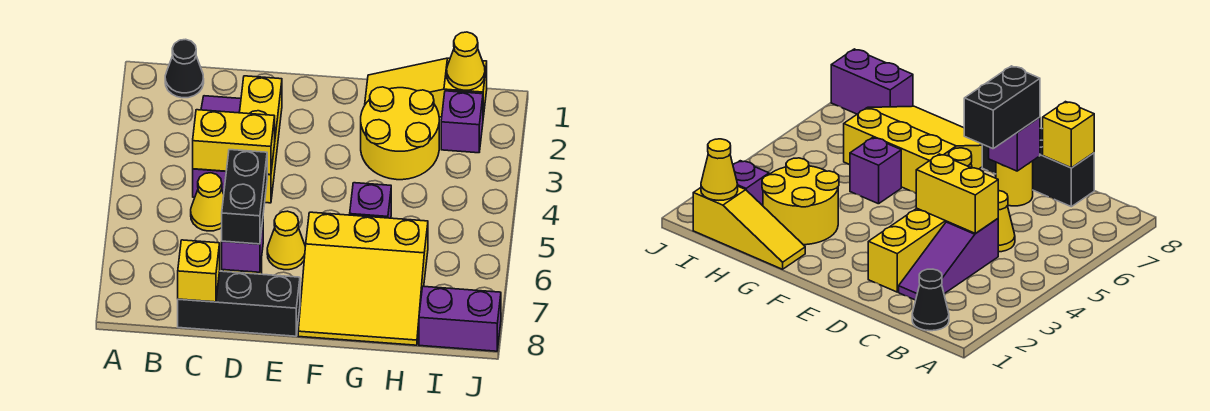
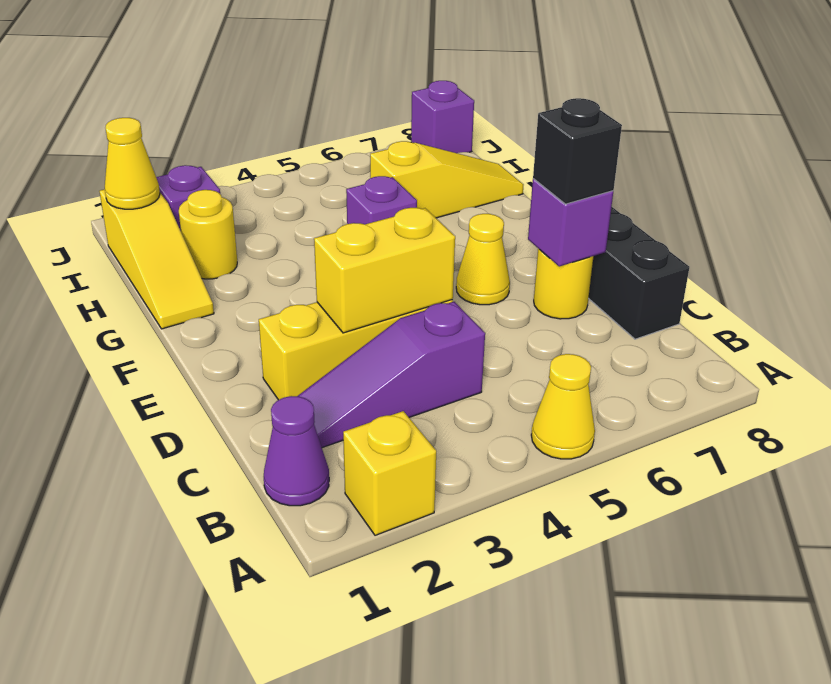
black cone B1 level 1 -> purple cone B1 level 1
yellow brick C4:D4 level 2 -> yellow brick D3:D4 level 2
yellow cone C5 level 1 -> yellow cone A5 level 1
yellow brick C8 level 2 -> yellow brick A2 level 1
black brick D6:D7 level 3 -> black brick D7 level 3
yellow slope F6:H8 level 1 top 6 -> yellow slope H6:H8 level 1 top 6
yellow round brick G2:H3 level 1 -> yellow round brick H2 level 1
purple brick I8:J8 level 1 -> purple brick J8 level 1

